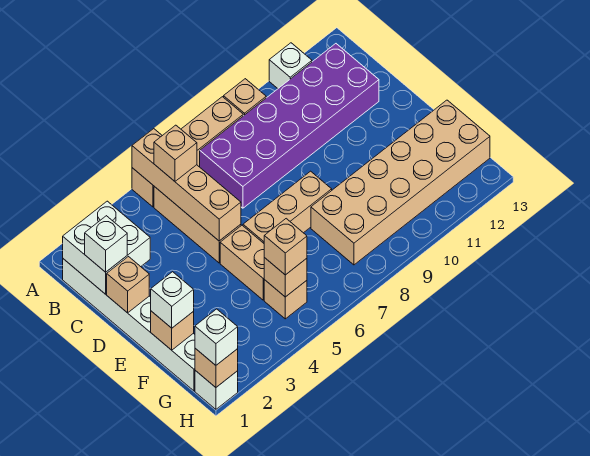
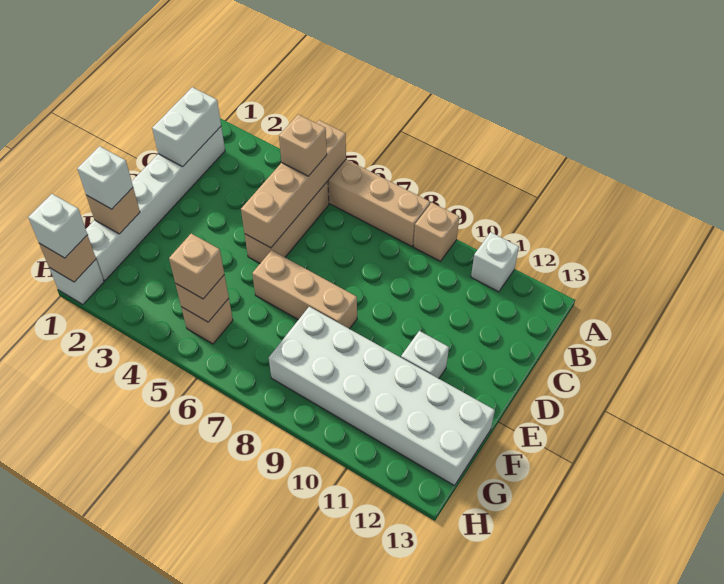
white brick B1:C2 level 2 -> white brick B1:C1 level 2
purple brick B7:C12 level 1 -> none
white brick C1 level 3 -> white brick E11 level 1
tan brick D1 level 2 -> none
tan brick E5:F5 level 1 -> none
tan brick F8:G13 level 1 -> white brick F8:G13 level 1

